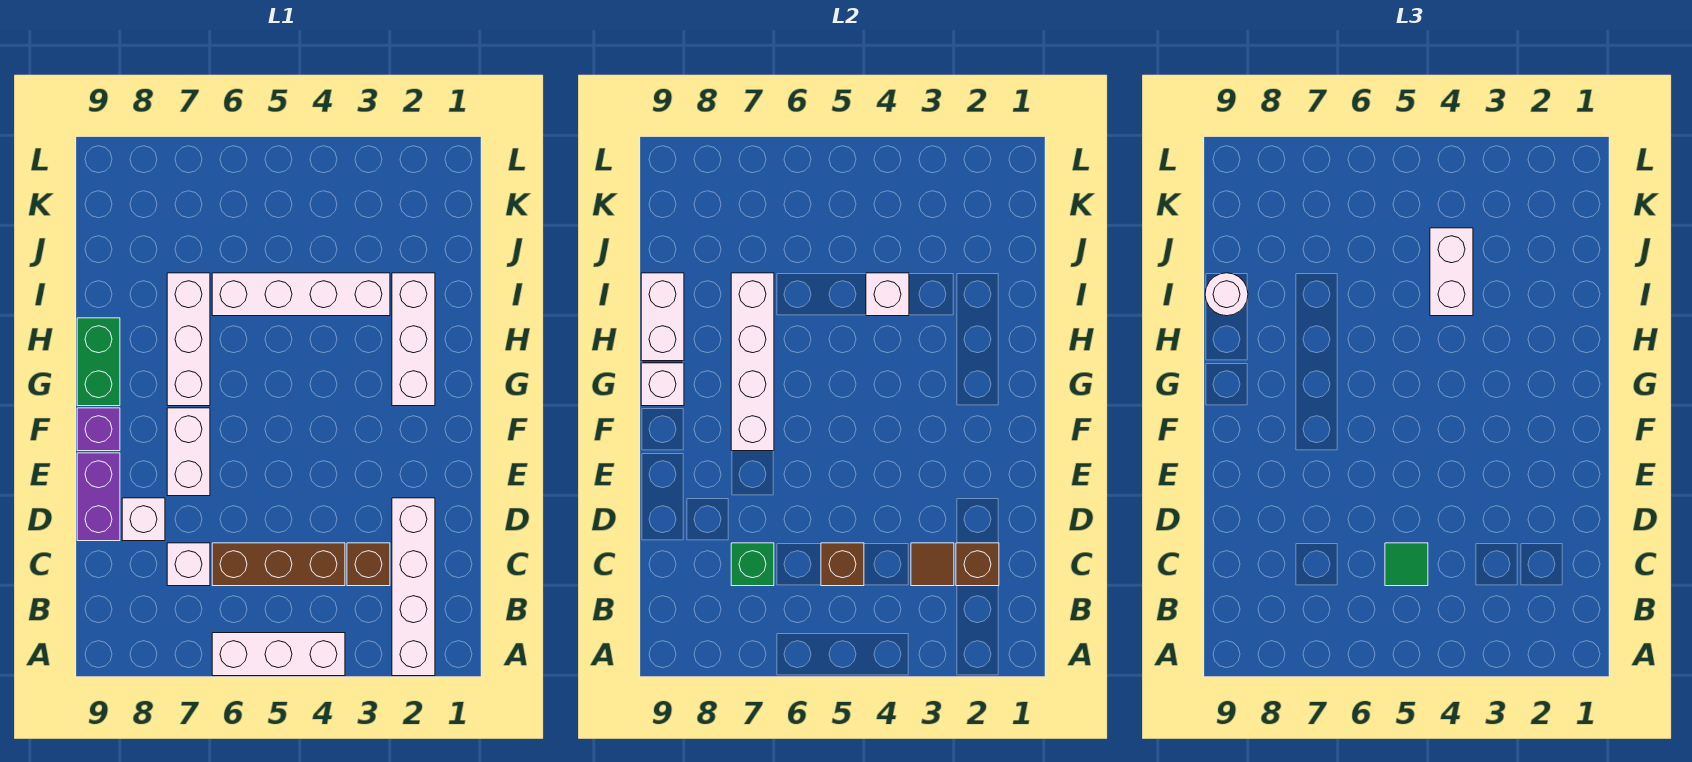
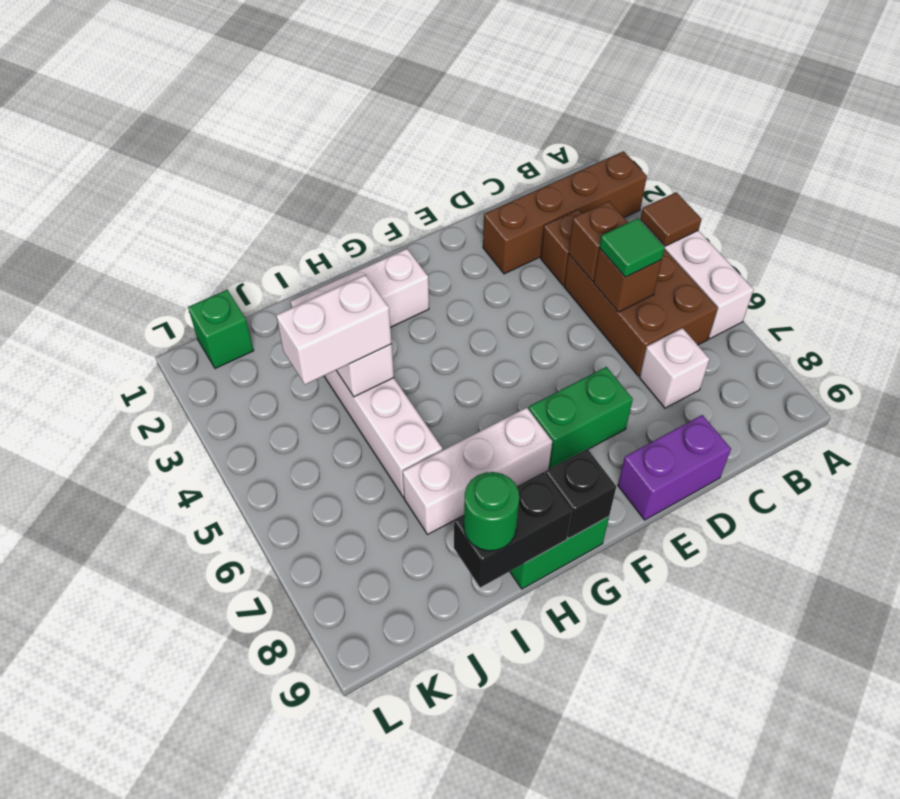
white brick A2:D2 level 1 -> brown brick A2:D2 level 1
brown brick C2 level 2 -> brown brick C4 level 2
brown tile C3 level 2 -> brown tile A4 level 2
brown brick C4:C6 level 1 -> brown brick B4:C6 level 1
green brick C7 level 2 -> green brick K1 level 1
white brick D8 level 1 -> none
white brick E7:F7 level 1 -> green brick E7:F7 level 1
white brick F7:I7 level 2 -> none
purple brick F9 level 1 -> none
white brick G9 level 2 -> black brick G9 level 2
white brick H9:I9 level 2 -> black brick H9:I9 level 2
white round brick I9 level 3 -> green round brick I9 level 3

